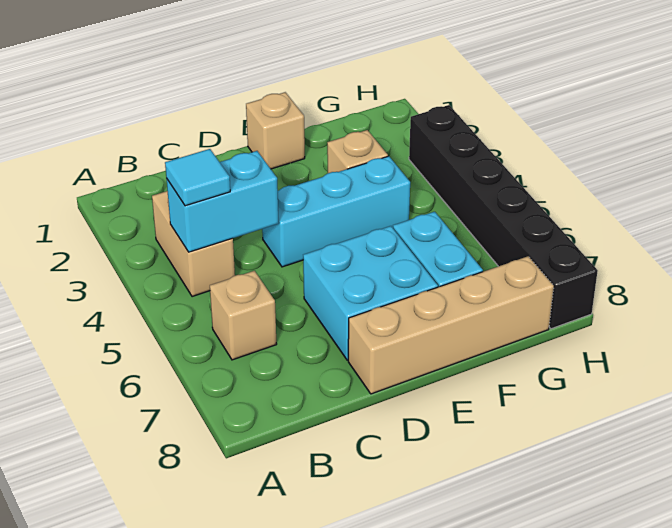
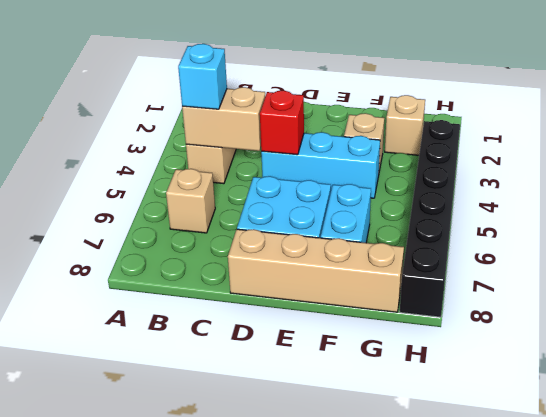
cyan brick B4:C4 level 2 -> tan brick B4:C4 level 2
cyan tile B4 level 3 -> cyan brick B4 level 3
none -> red brick D4 level 2
tan brick E1 level 1 -> tan brick G2 level 1

